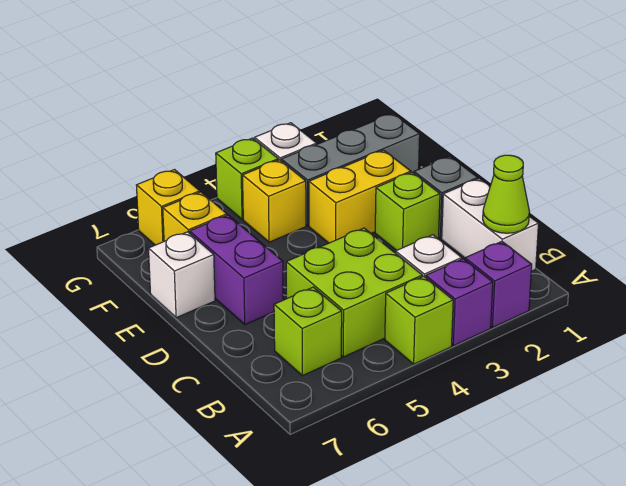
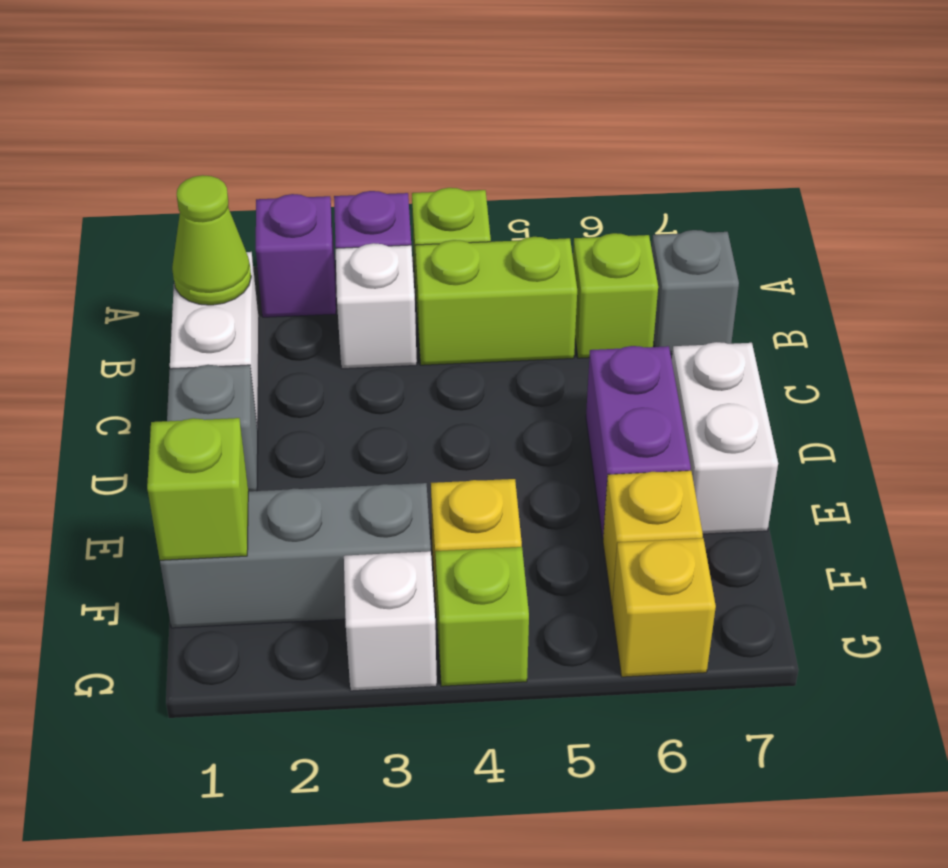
lime brick B4:C5 level 1 -> lime brick B4:B5 level 1
none -> grey brick B7 level 1
lime brick D2 level 1 -> lime brick F1 level 2
yellow brick E2:E3 level 1 -> none
white brick E7 level 1 -> white brick D7:E7 level 1

